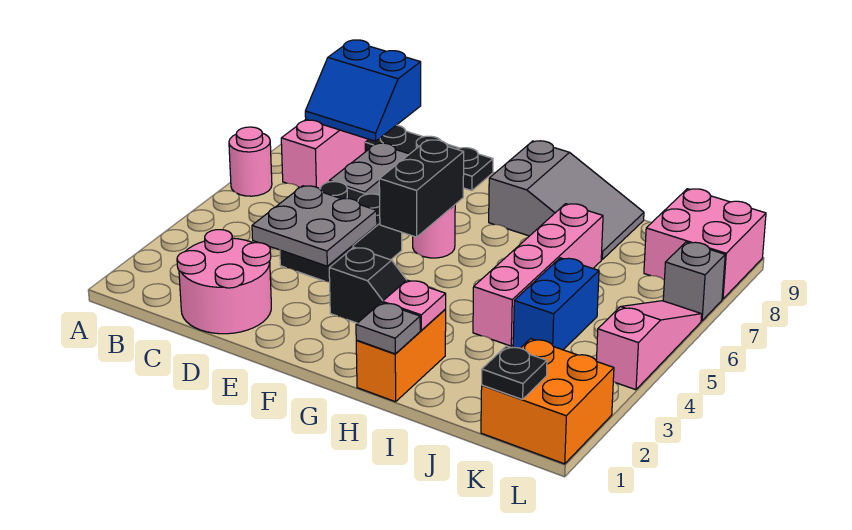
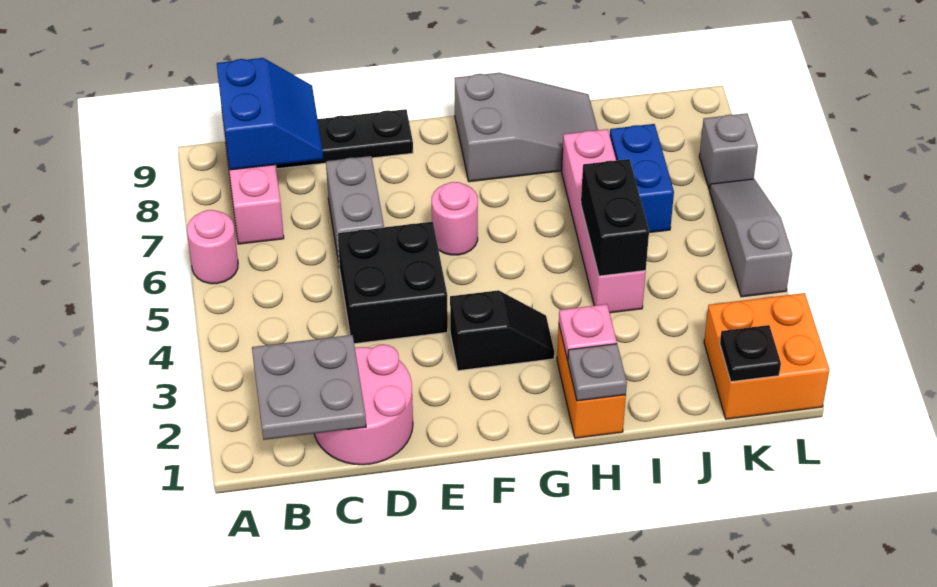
blue slope B8:C9 level 2 top 9 -> blue slope B8:C9 level 2 top B
grey plate D3:E4 level 2 -> grey plate B1:C2 level 2
black brick F5:F6 level 2 -> black brick I4:I5 level 2
blue brick J4:J5 level 1 -> blue brick J6:J7 level 1
pink brick K8:L9 level 1 -> none
pink slope L4:L6 level 1 top 4 -> grey slope L4:L6 level 1 top 4

